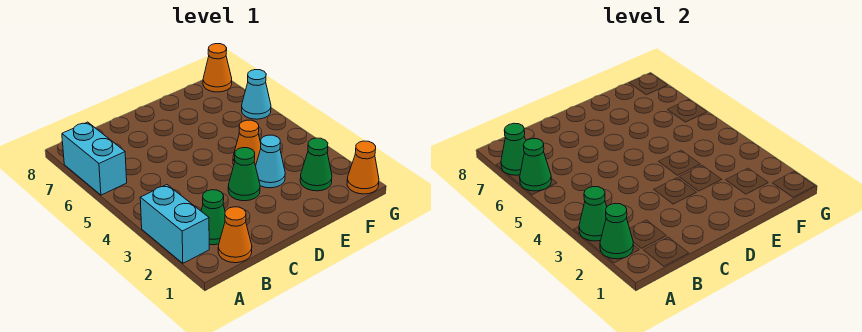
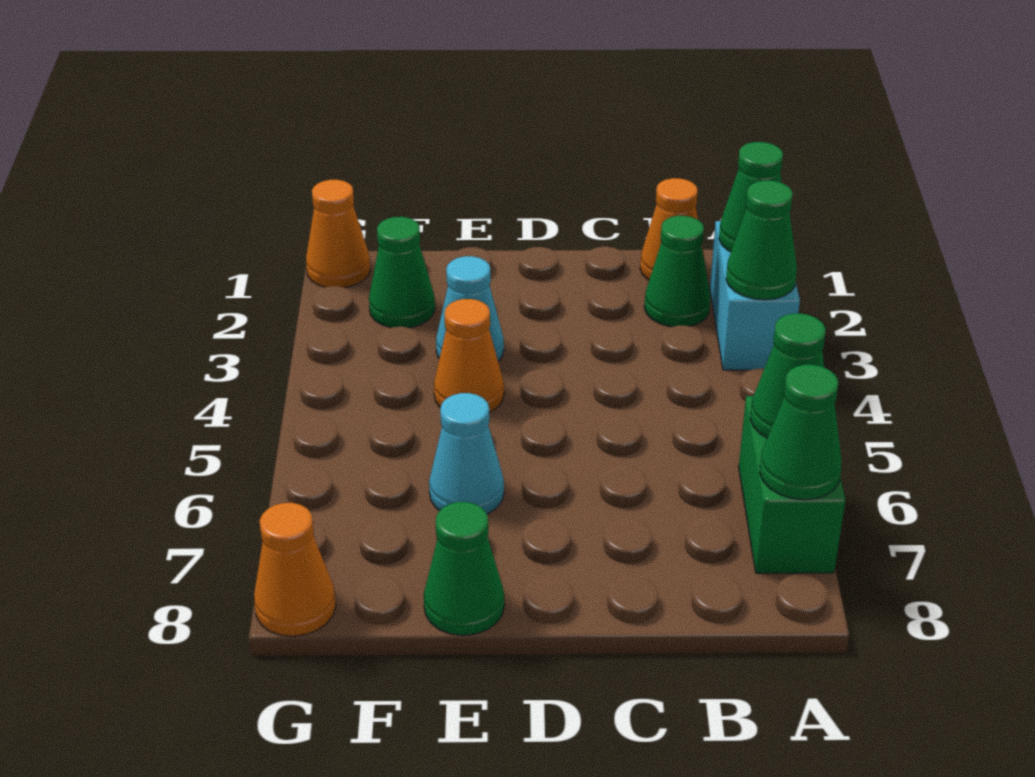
cyan brick A6:A7 level 1 -> green brick A6:A7 level 1
green cone D3 level 1 -> green cone E8 level 1
cyan cone G6 level 1 -> cyan cone E6 level 1

